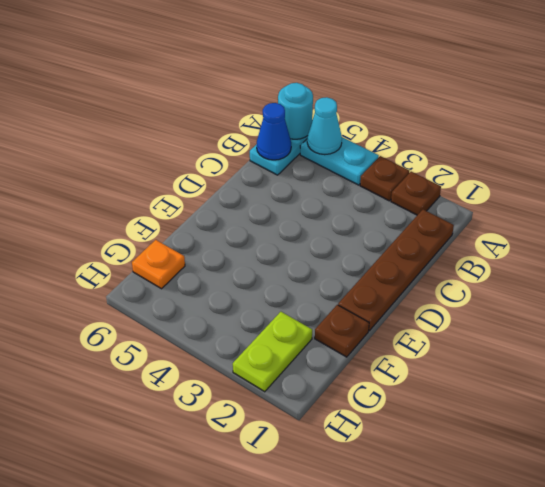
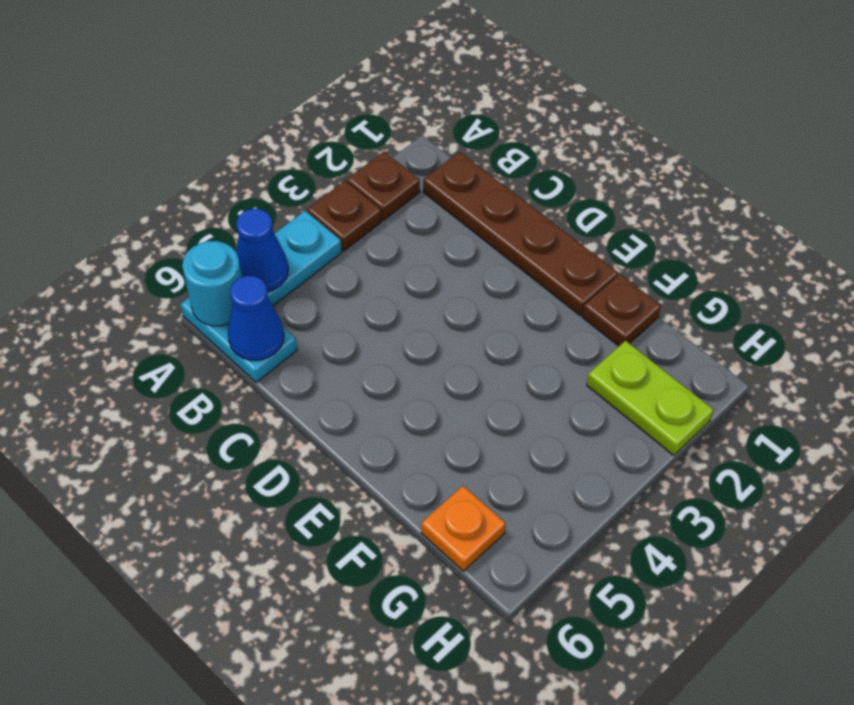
cyan cone A5 level 2 -> blue cone A5 level 2

